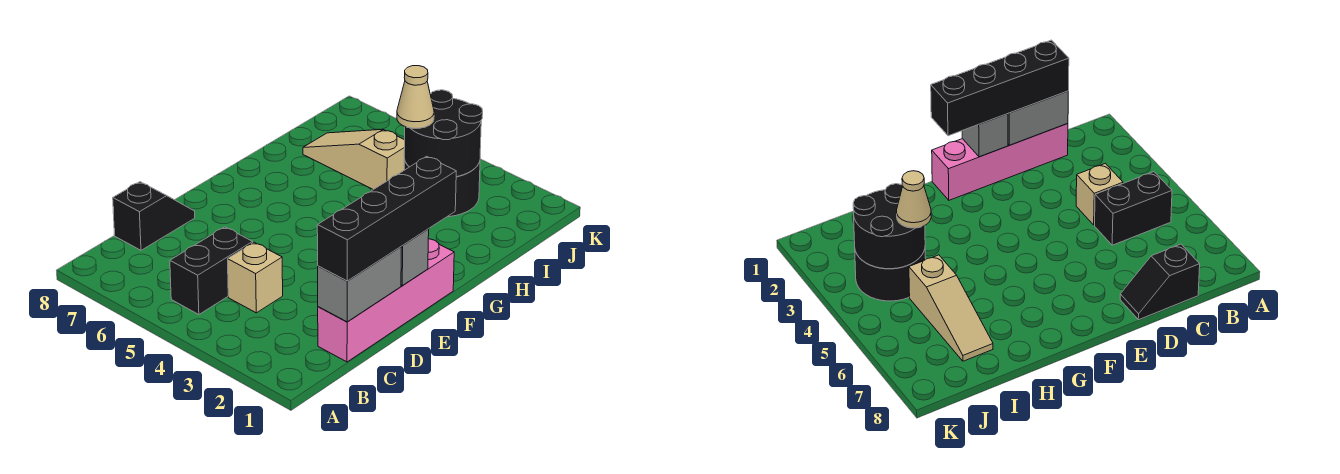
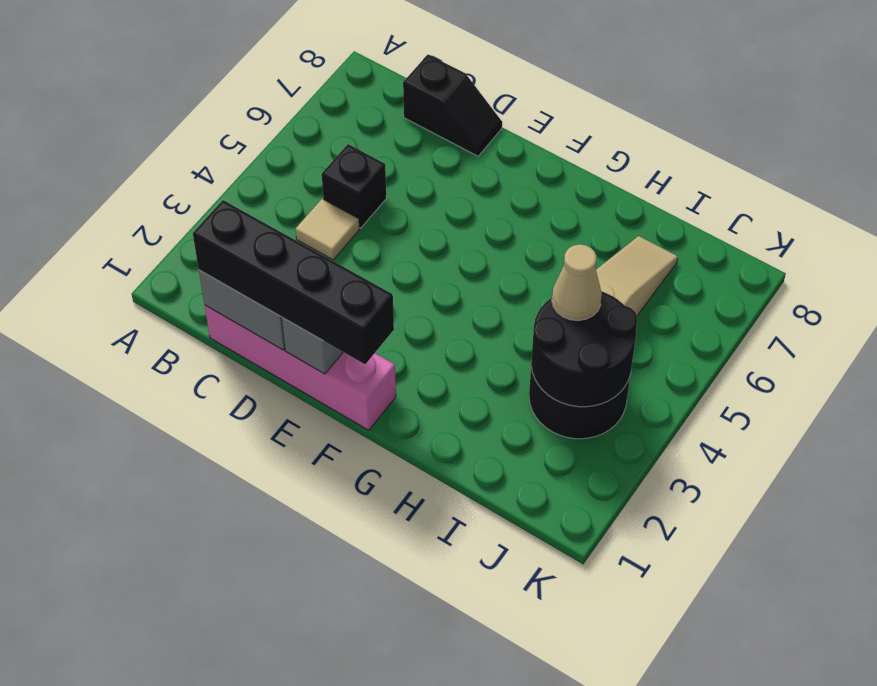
black brick B5:C5 level 1 -> black brick C5 level 1
tan brick C4 level 1 -> tan tile C4 level 1

